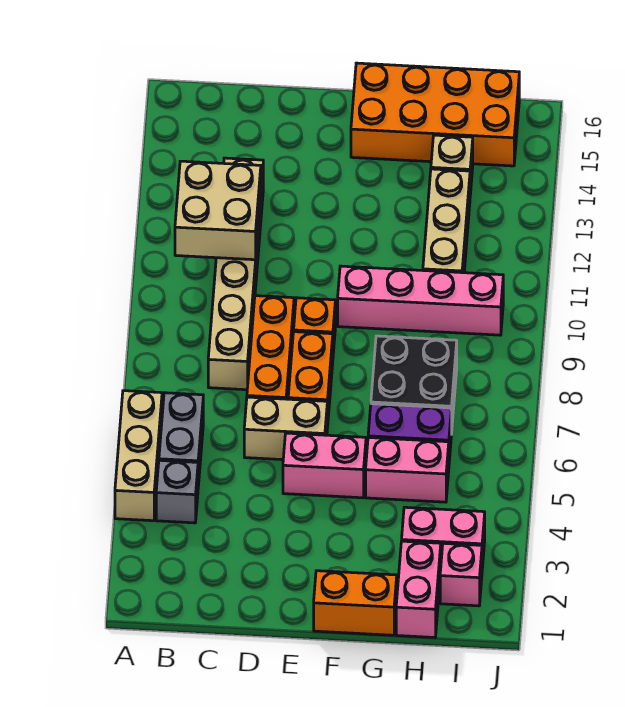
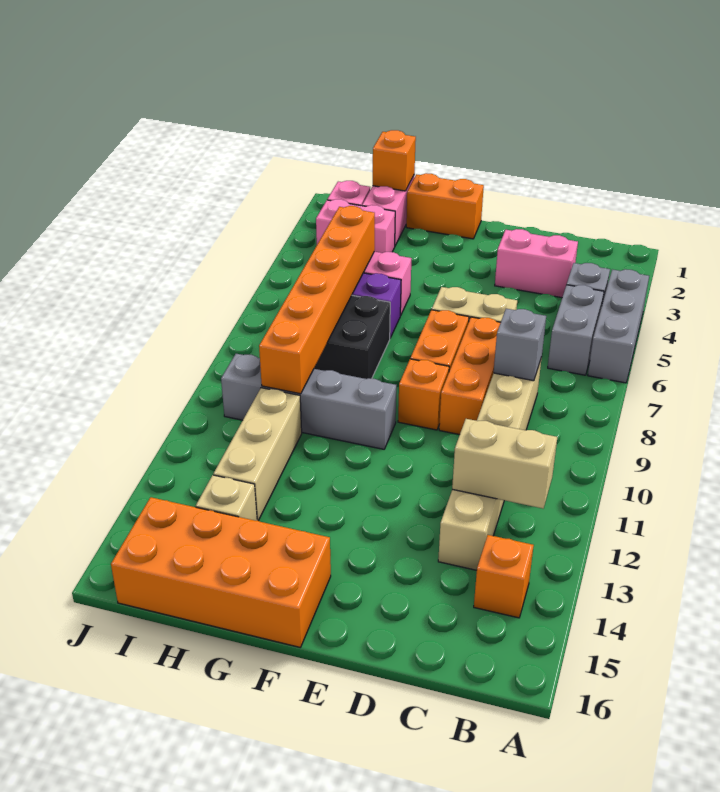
tan brick A4:A6 level 1 -> grey brick A4:A6 level 1
tan brick B11:C12 level 2 -> tan brick B12:C12 level 2
none -> orange brick B14 level 1
none -> grey brick C8 level 2
pink brick E5:F5 level 1 -> pink brick C3:D3 level 1
pink brick F10:I10 level 1 -> grey brick F10:I10 level 1
none -> orange brick H1 level 2
none -> orange brick H5:H10 level 2

